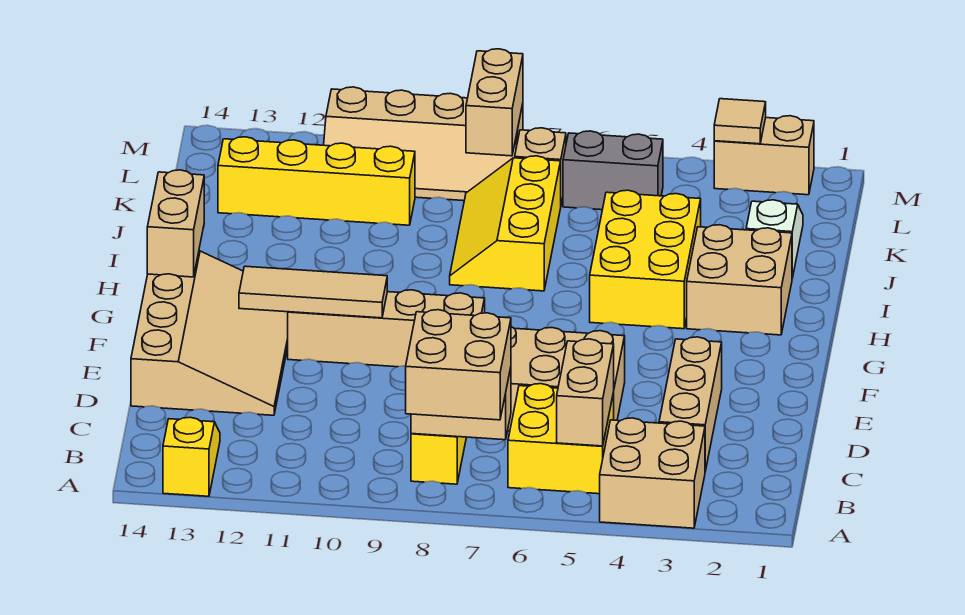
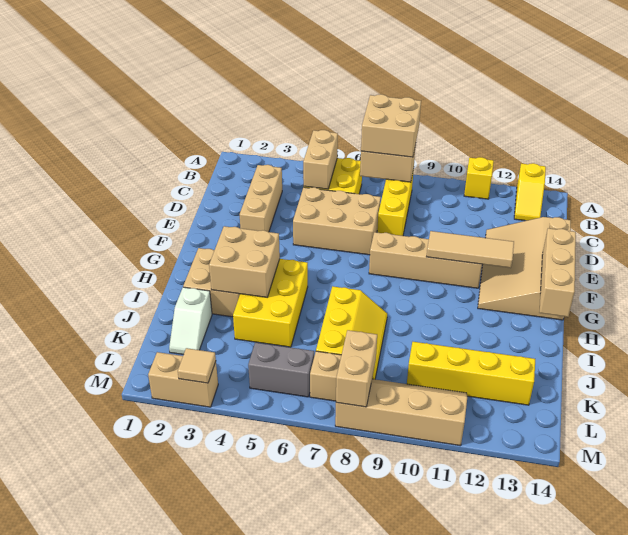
tan brick A3:B4 level 1 -> tan brick H3:I4 level 2
none -> yellow brick A11 level 1
tan brick G14:H14 level 2 -> tan brick F14:H14 level 2

